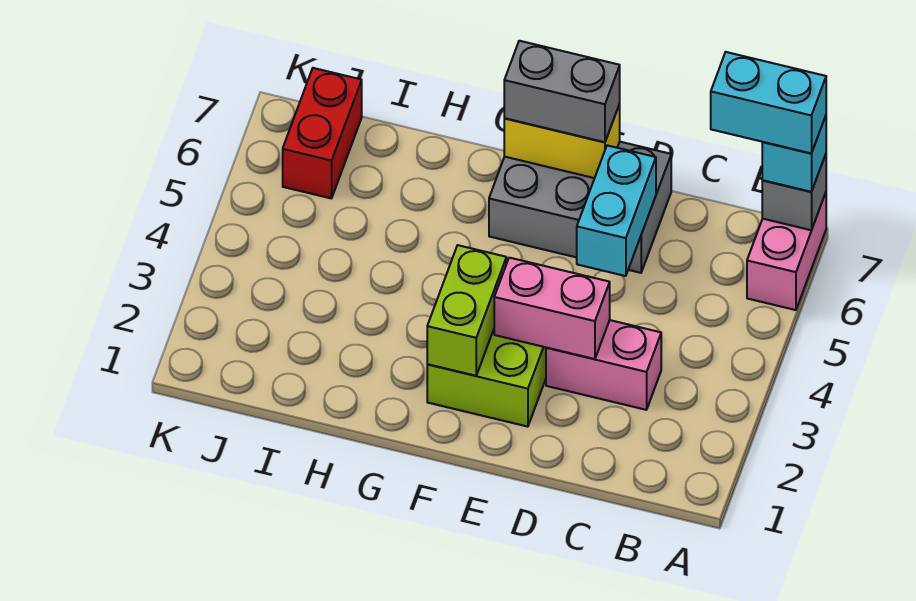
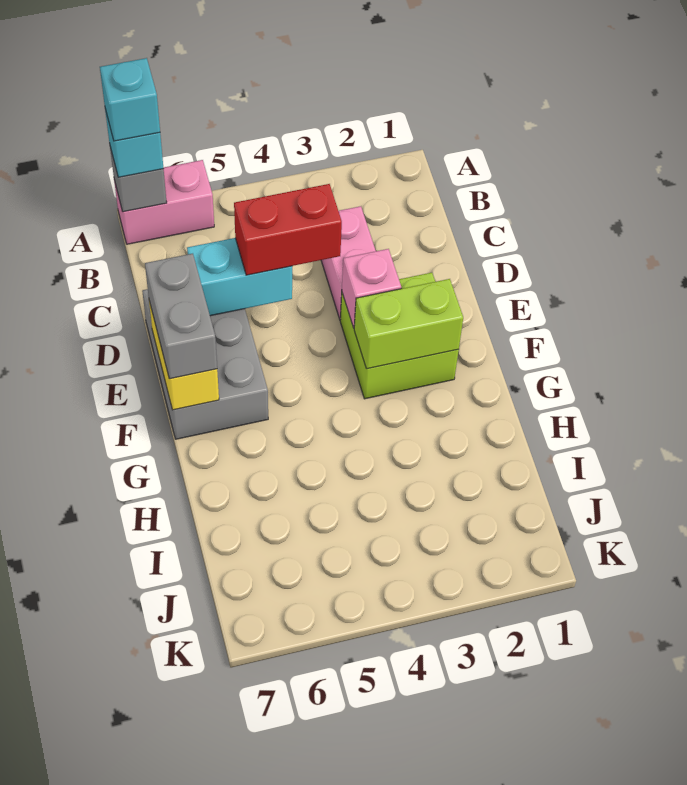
cyan brick A7:B7 level 4 -> cyan brick A7 level 4
pink brick D3:E3 level 2 -> pink brick E3 level 2
red brick J6:J7 level 1 -> red brick D4:D5 level 3

